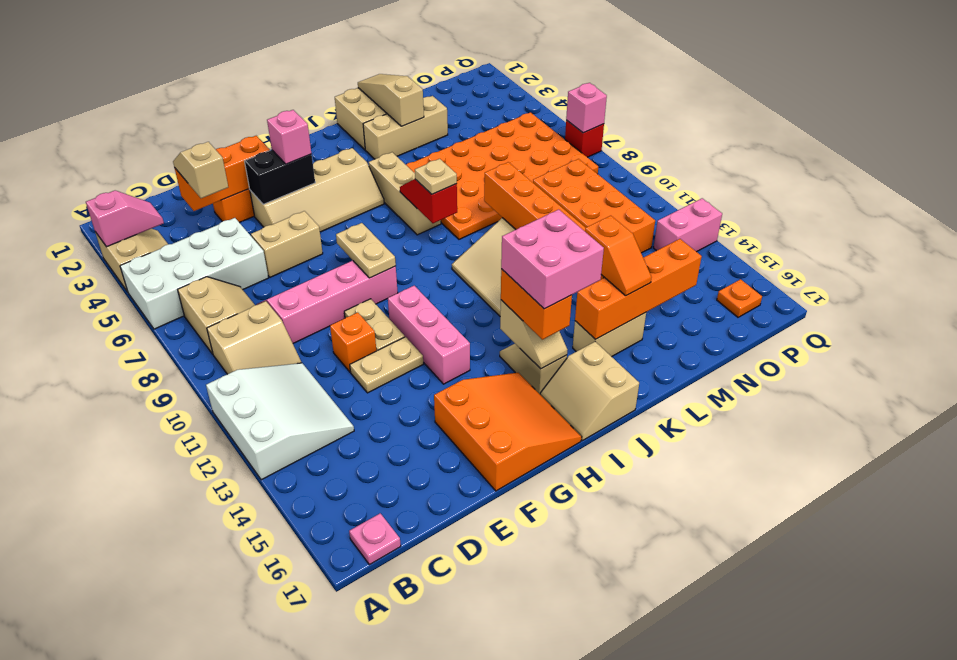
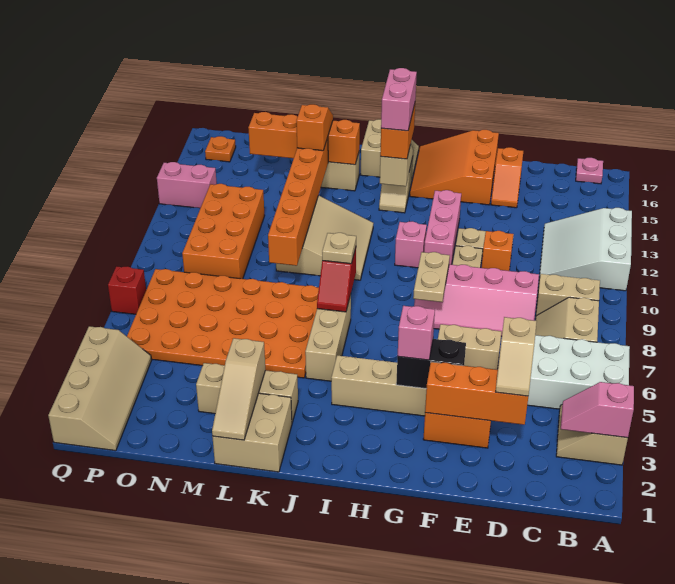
none -> orange slope E15:E16 level 1 top 16
pink brick I14:J15 level 4 -> pink brick I14:I15 level 4
none -> tan slope P1:Q4 level 1 top Q
pink brick Q7 level 2 -> pink brick H11 level 1

